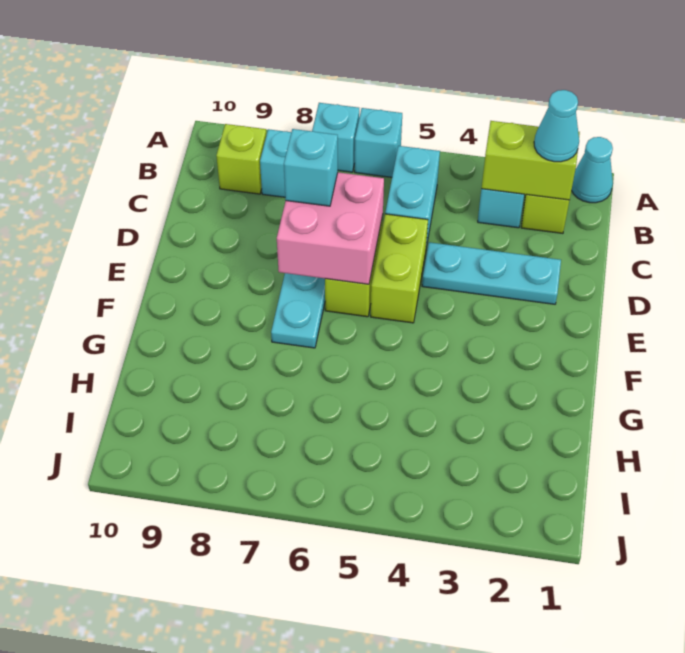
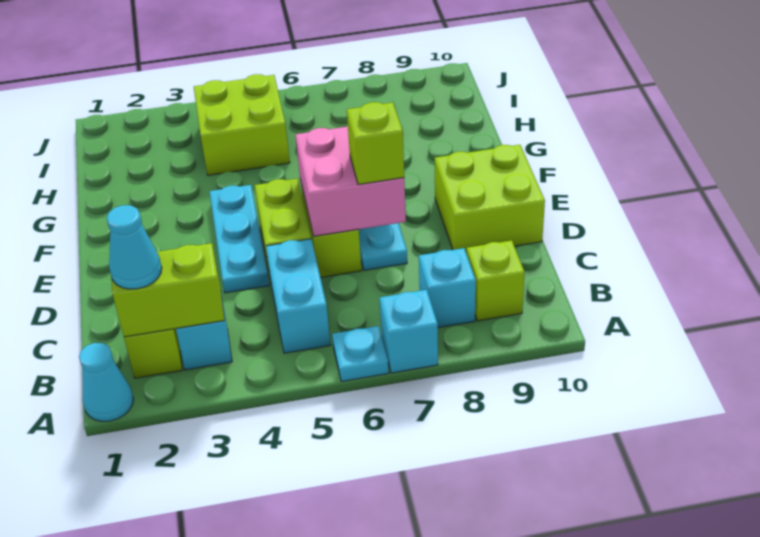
cyan brick A6 level 1 -> cyan plate A6 level 1
cyan plate D2:D4 level 1 -> cyan plate D4:F4 level 1
cyan brick D7 level 3 -> lime brick D7 level 3
none -> lime brick D9:E10 level 1
none -> lime brick H4:I5 level 1

